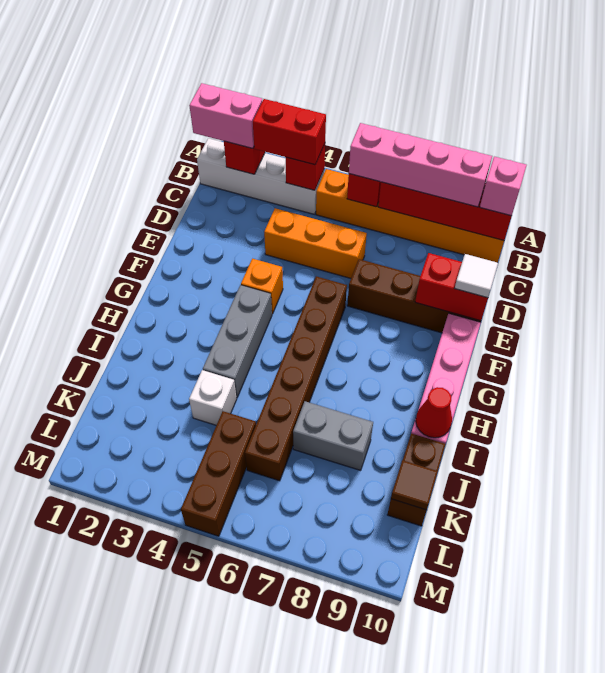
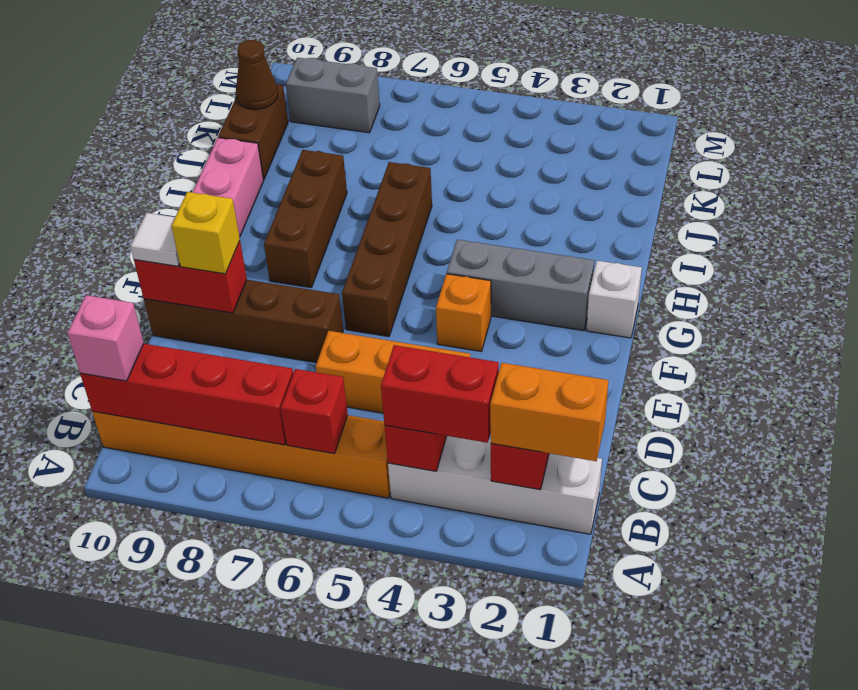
pink brick B1:B2 level 3 -> orange brick B1:B2 level 3
pink brick B6:B9 level 3 -> none
none -> yellow brick E9 level 3
brown brick F6:K6 level 1 -> brown brick F6:I6 level 1
grey brick G4:I4 level 1 -> grey brick G2:G4 level 1
red cone I10 level 2 -> none
white brick J4 level 1 -> white brick G1 level 1
grey brick J7:J8 level 1 -> grey brick L8:L9 level 1
brown brick K5:M5 level 1 -> brown brick G8:I8 level 1
brown tile K10 level 2 -> brown cone K10 level 2

